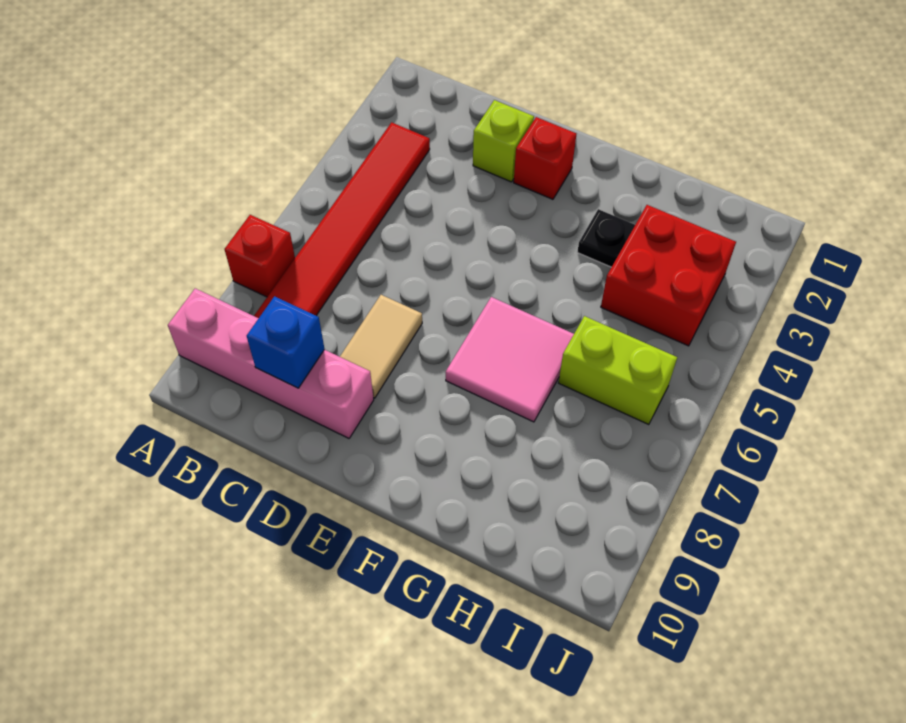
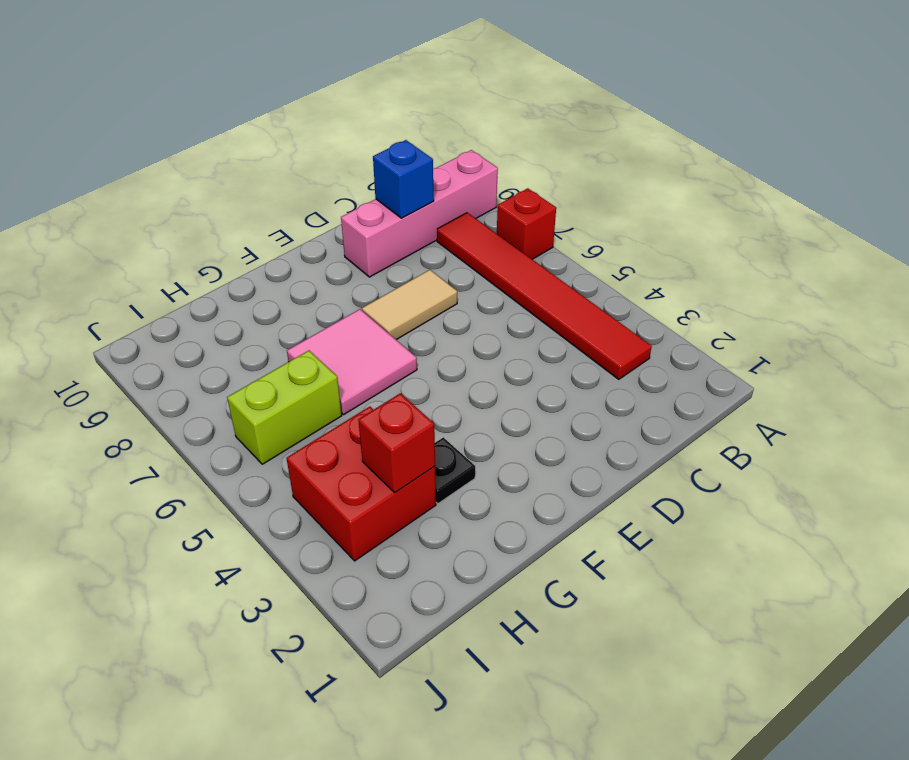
lime brick D2 level 1 -> none
tan tile D7:D8 level 1 -> tan tile D7:E7 level 1
red brick E2 level 1 -> red brick H3 level 2

